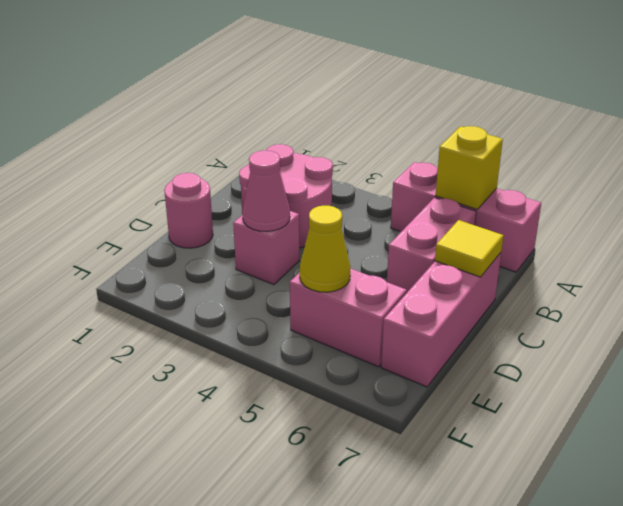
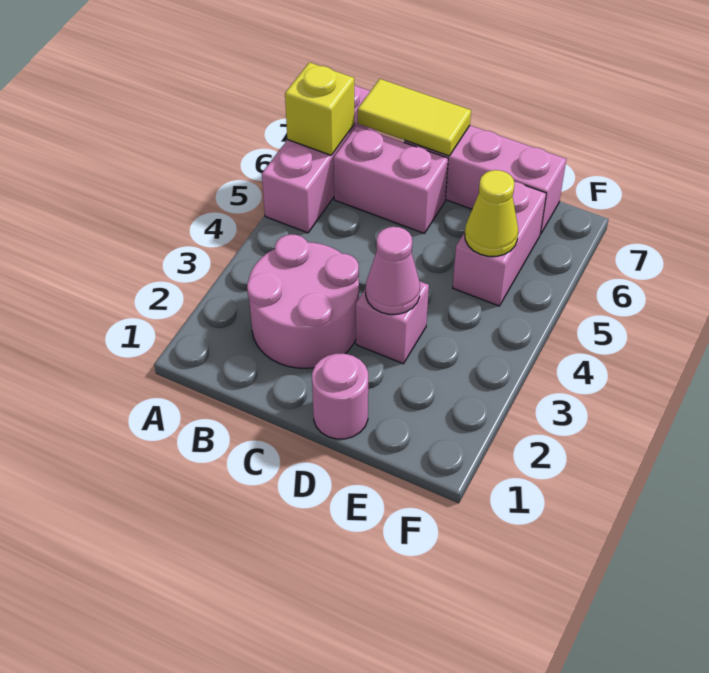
yellow tile C7 level 2 -> yellow tile B7:C7 level 2

